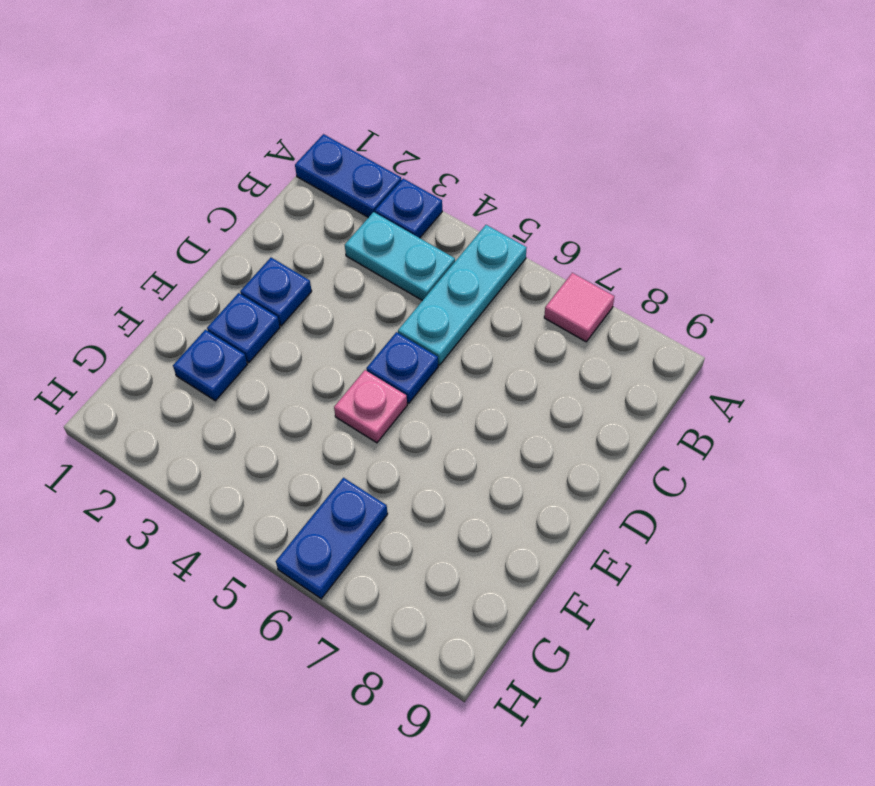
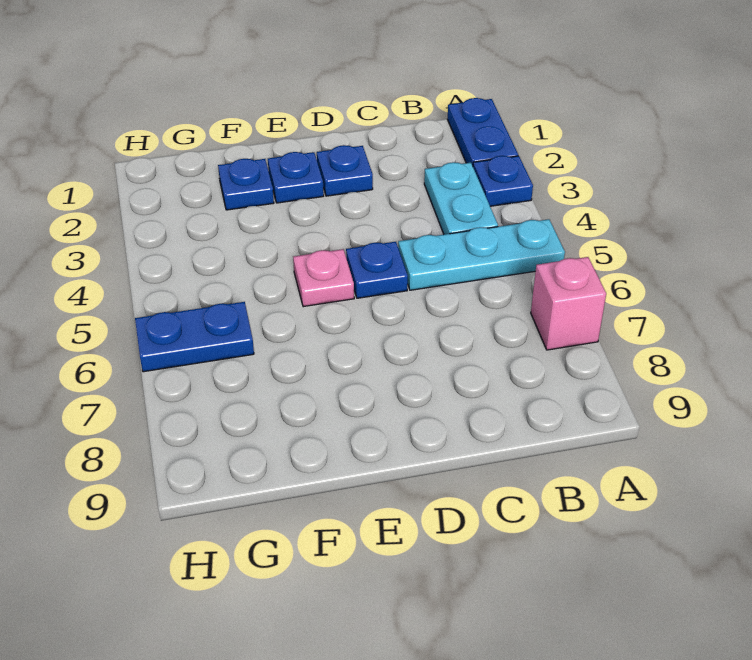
pink tile A7 level 1 -> pink brick A7 level 1

